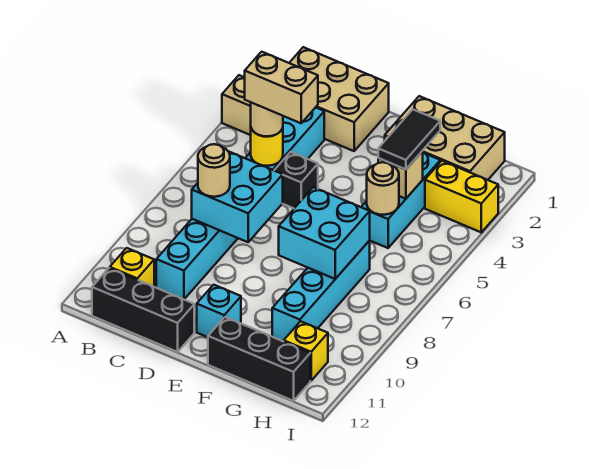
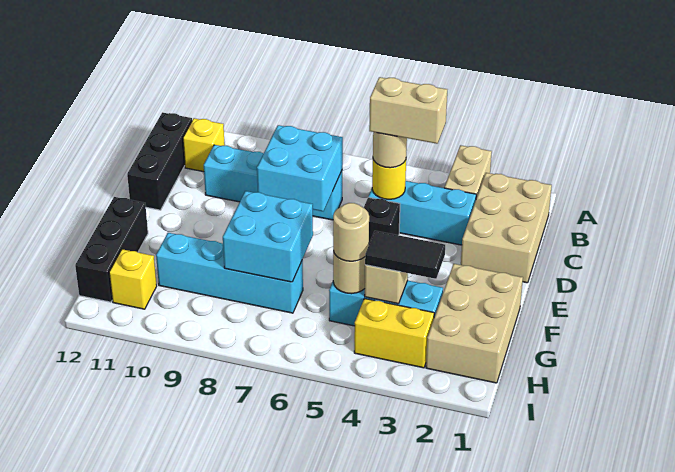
tan brick C5:D5 level 4 -> tan brick C4:C5 level 4
tan round brick C8 level 3 -> tan round brick G5 level 3
cyan brick E11 level 1 -> none
yellow brick H3:I3 level 1 -> yellow brick H3:H4 level 1

